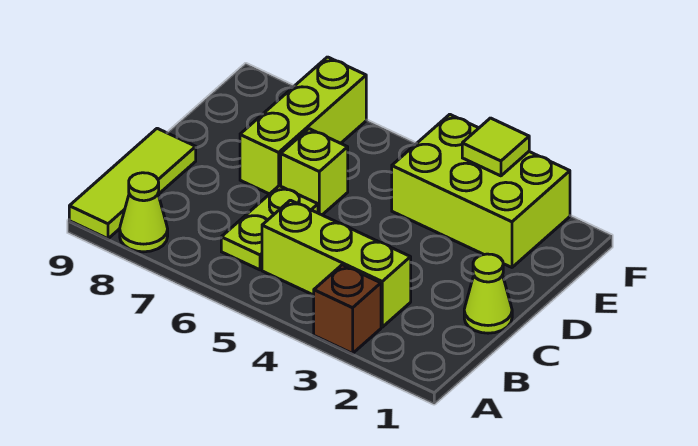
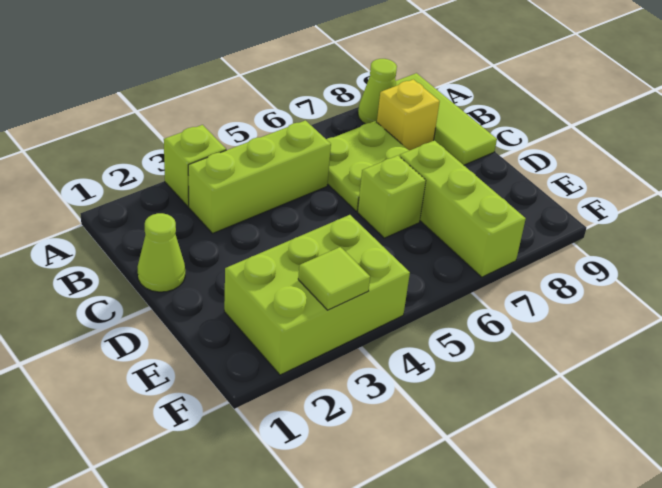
brown brick A3 level 1 -> lime brick A3 level 1
lime plate B6:C6 level 1 -> lime plate B6:C7 level 1
none -> yellow brick B8 level 1

